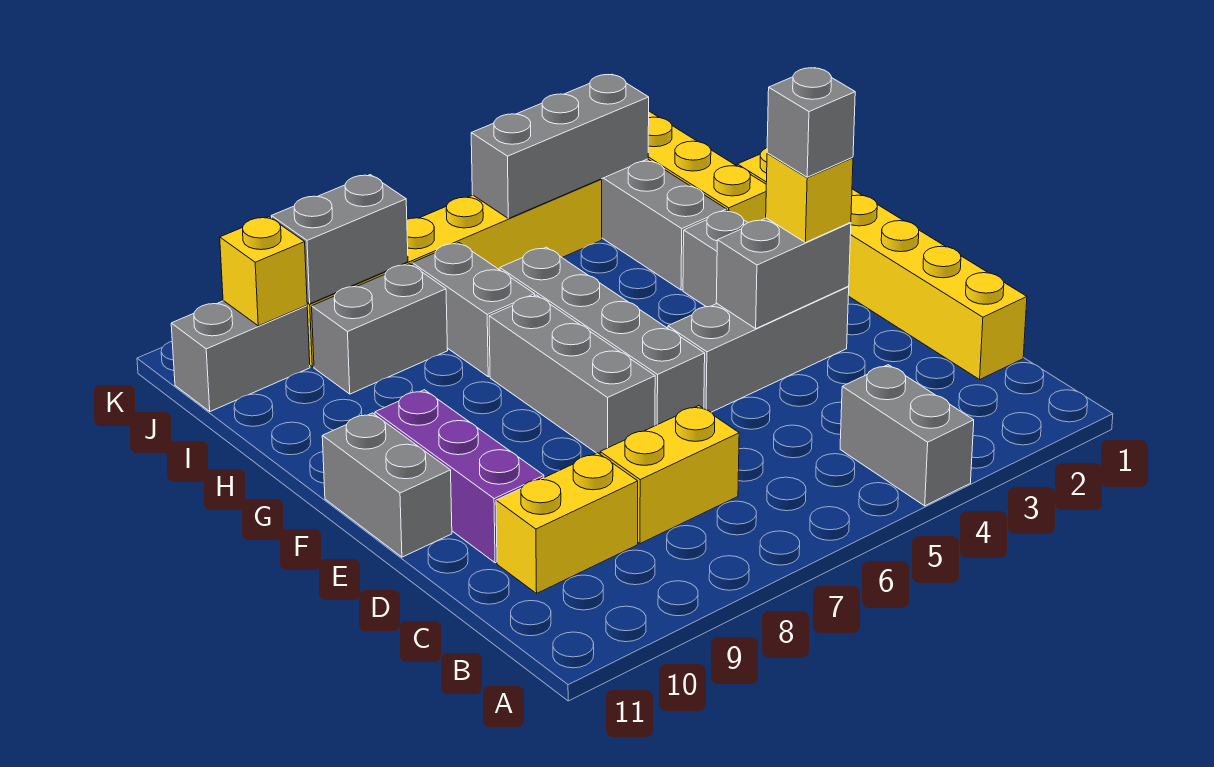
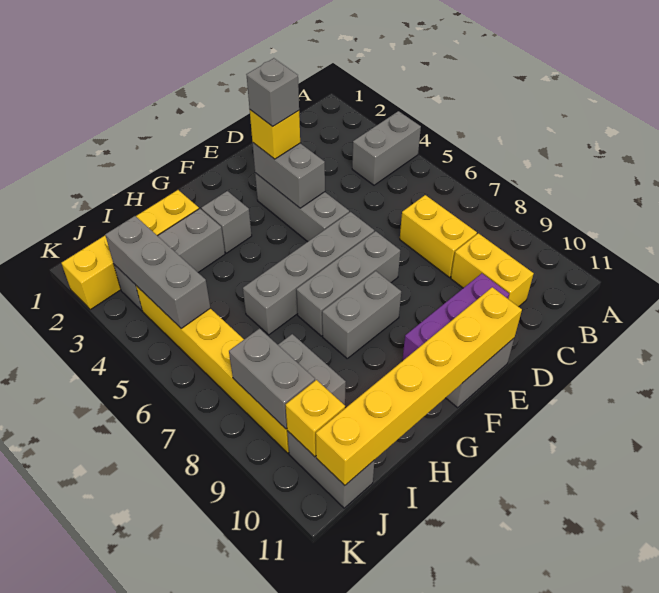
yellow brick C1:H1 level 1 -> yellow brick E11:J11 level 2
grey brick H7:I7 level 1 -> grey brick F8:G8 level 1

